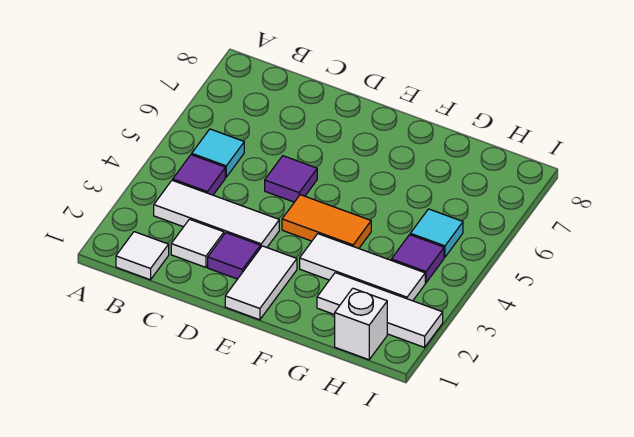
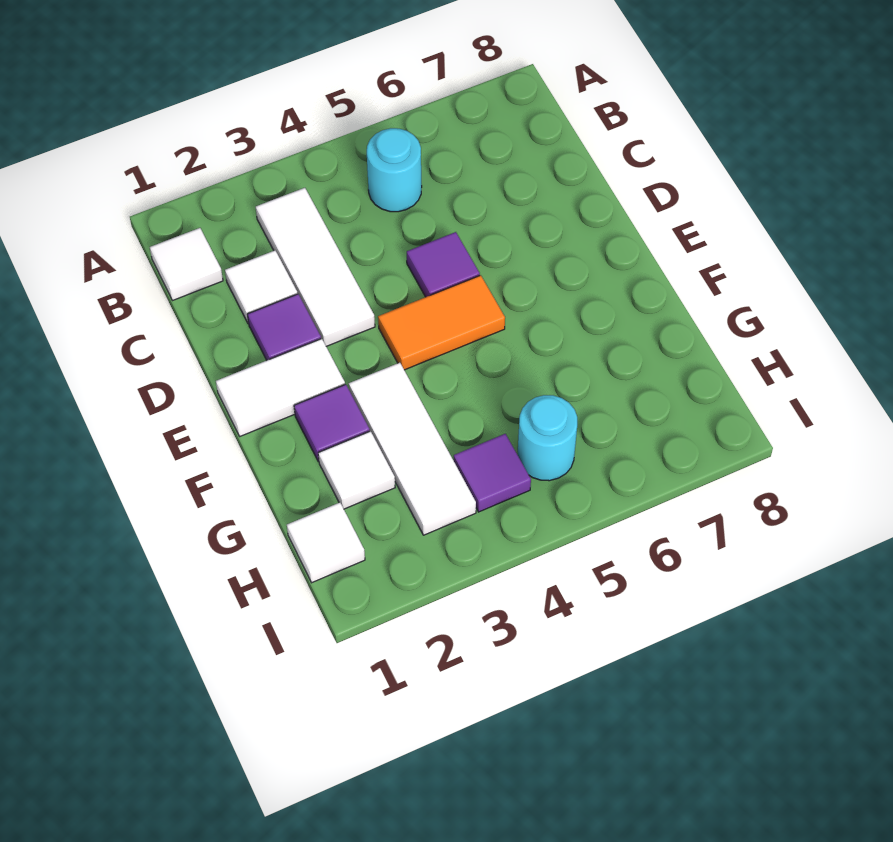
purple tile B4 level 1 -> purple tile F2 level 1
cyan tile B5 level 1 -> cyan round brick B5 level 1
orange tile E4:F4 level 1 -> orange tile E4:E5 level 1
white tile G2:I2 level 1 -> white tile G2 level 1
white brick H1 level 1 -> white tile H1 level 1
cyan tile H5 level 1 -> cyan round brick H5 level 1

